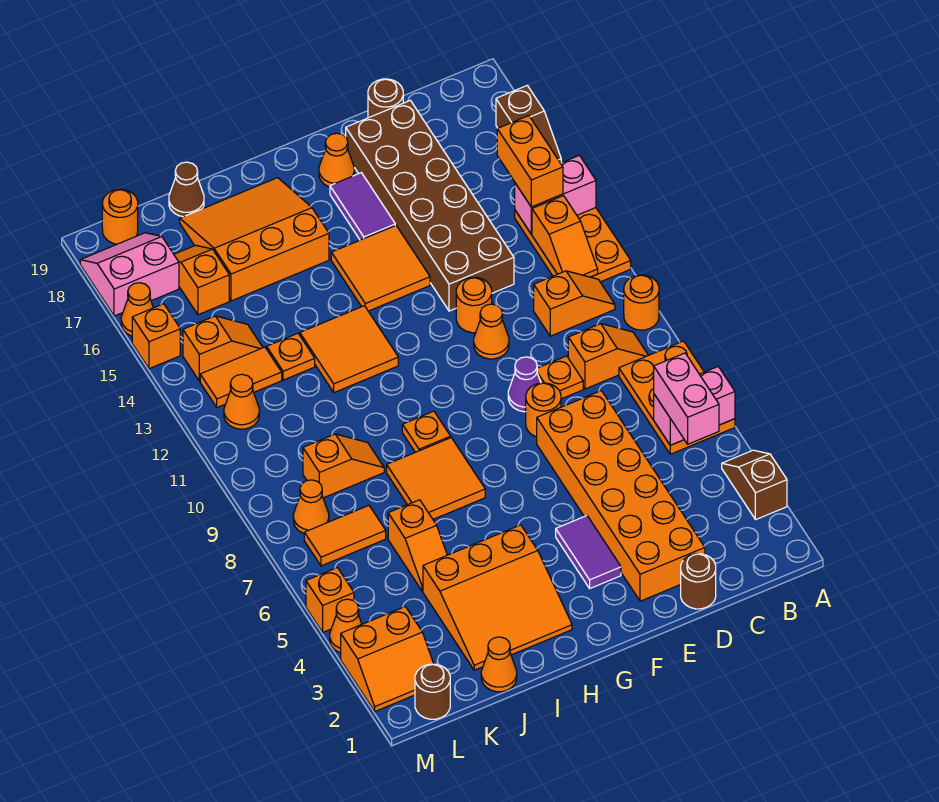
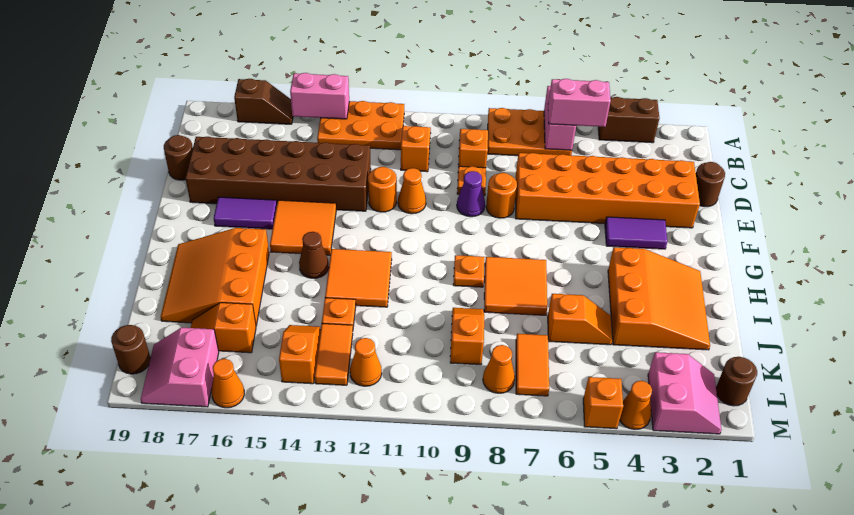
brown slope A3:A4 level 1 top 3 -> brown brick A3:A4 level 1
orange round brick A10 level 1 -> none
pink brick A14:B14 level 2 -> pink brick A14:A15 level 2
orange slope B12:B13 level 2 top 13 -> none
orange brick B14:B15 level 3 -> none
orange cone F18 level 1 -> none
orange cone J1 level 1 -> none
brown cone J19 level 1 -> brown cone H14 level 1
orange slope L2:M3 level 1 top 3 -> pink slope L2:M3 level 1 top 3
orange round brick L19 level 1 -> brown round brick L19 level 1
orange brick M15 level 1 -> none

